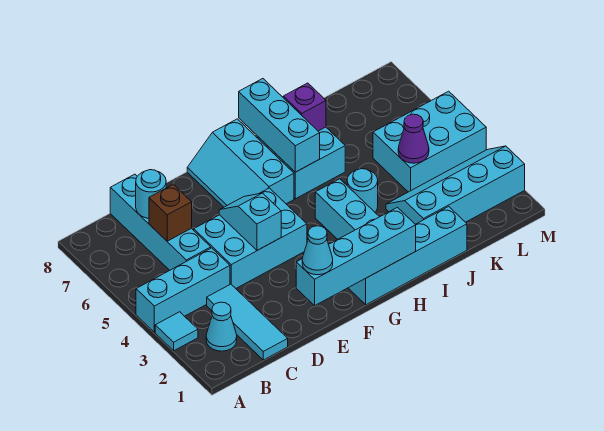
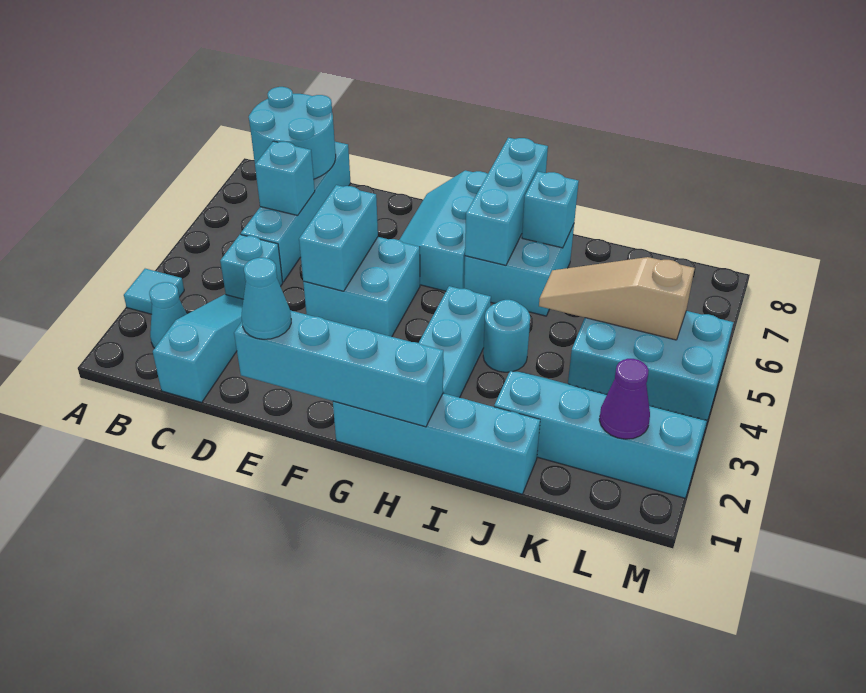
cyan brick A4:C4 level 1 -> cyan brick C4 level 1
cyan tile C1:C3 level 1 -> cyan slope C1:C3 level 1 top 1
brown brick C6 level 2 -> cyan brick C6 level 2
cyan round brick C7 level 2 -> cyan round brick B7:C8 level 2
cyan brick D4:F5 level 1 -> cyan brick E4:F5 level 1
cyan slope E4:E5 level 2 top 4 -> cyan brick E4:E5 level 2
purple brick I7 level 2 -> cyan brick I7 level 2
none -> tan slope J5:L5 level 2 top L
purple cone K4 level 2 -> purple cone L2 level 2

